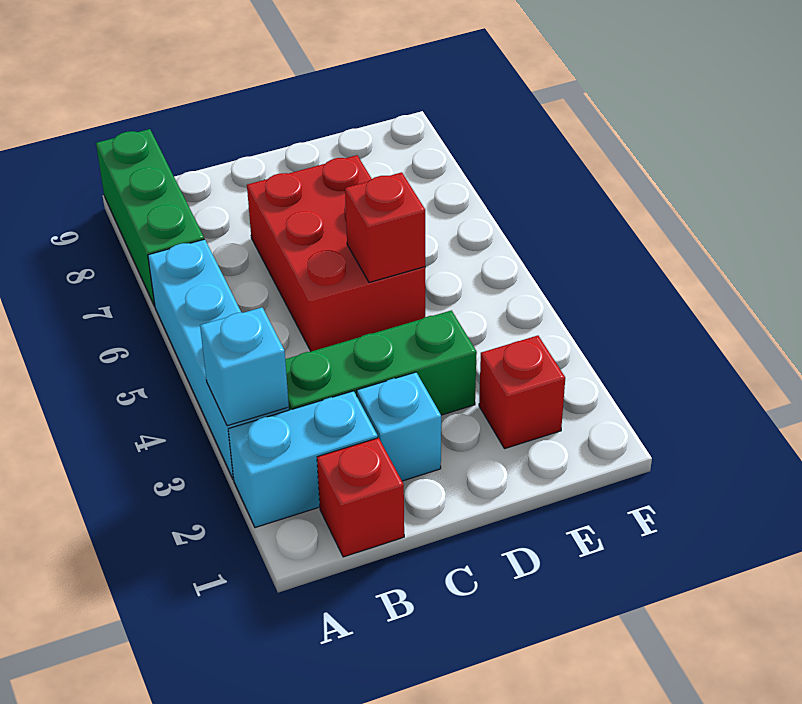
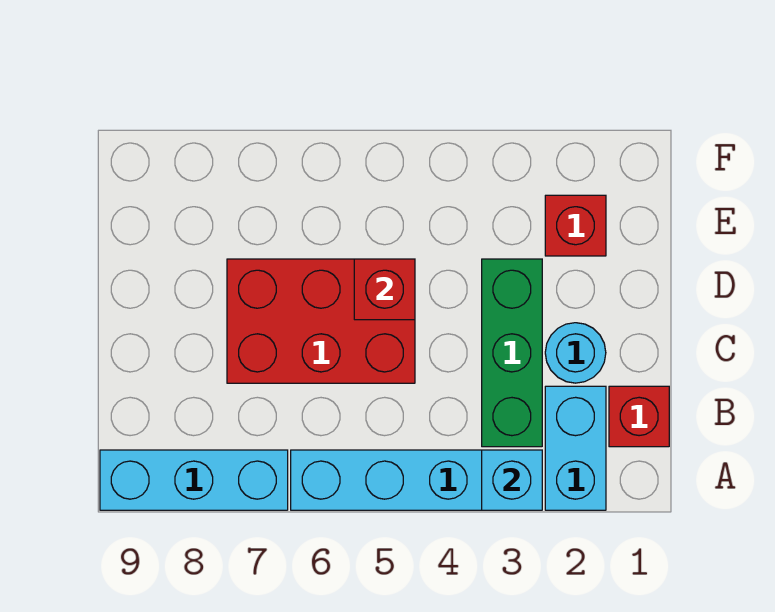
green brick A7:A9 level 1 -> cyan brick A7:A9 level 1
cyan brick C2 level 1 -> cyan round brick C2 level 1

